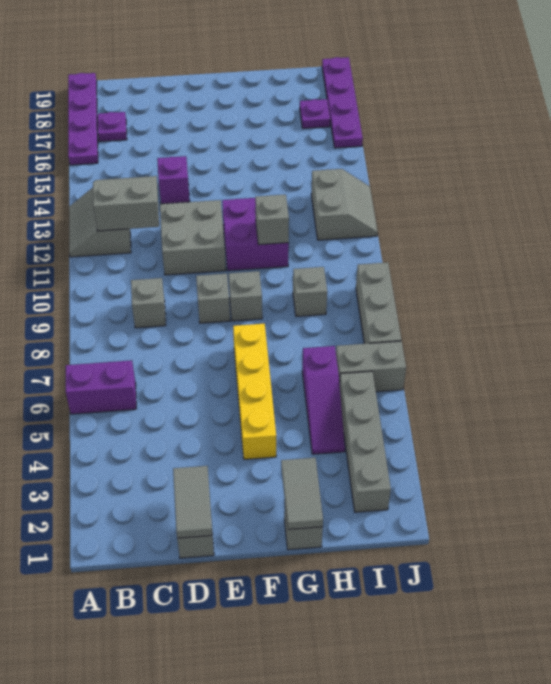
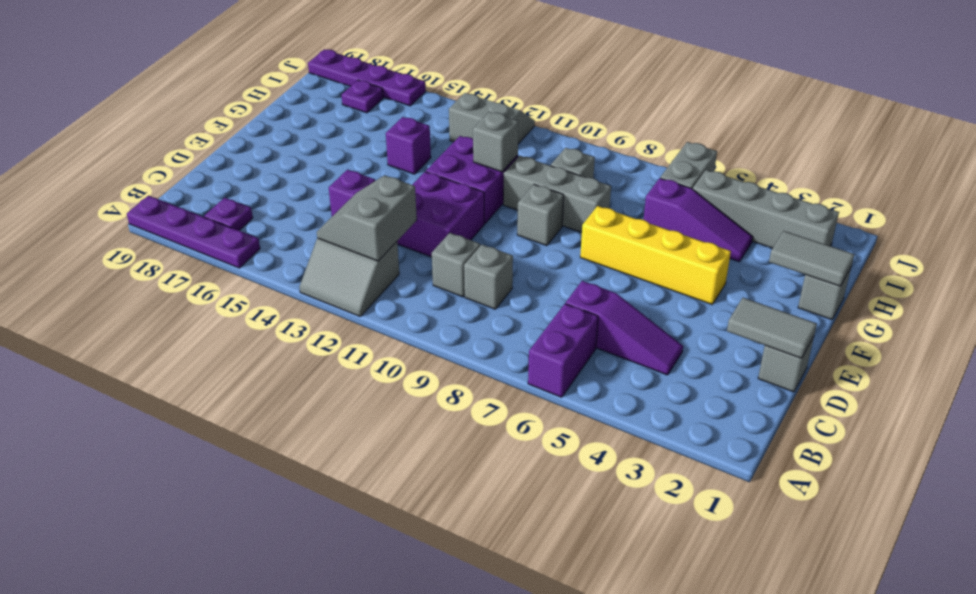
none -> purple slope C4:C6 level 1 top 6
grey brick D11:E12 level 1 -> purple brick D11:E12 level 1
grey brick E9 level 1 -> grey brick C10 level 1
none -> purple brick G14 level 1
grey brick J7:J9 level 1 -> grey brick G8:G10 level 1

